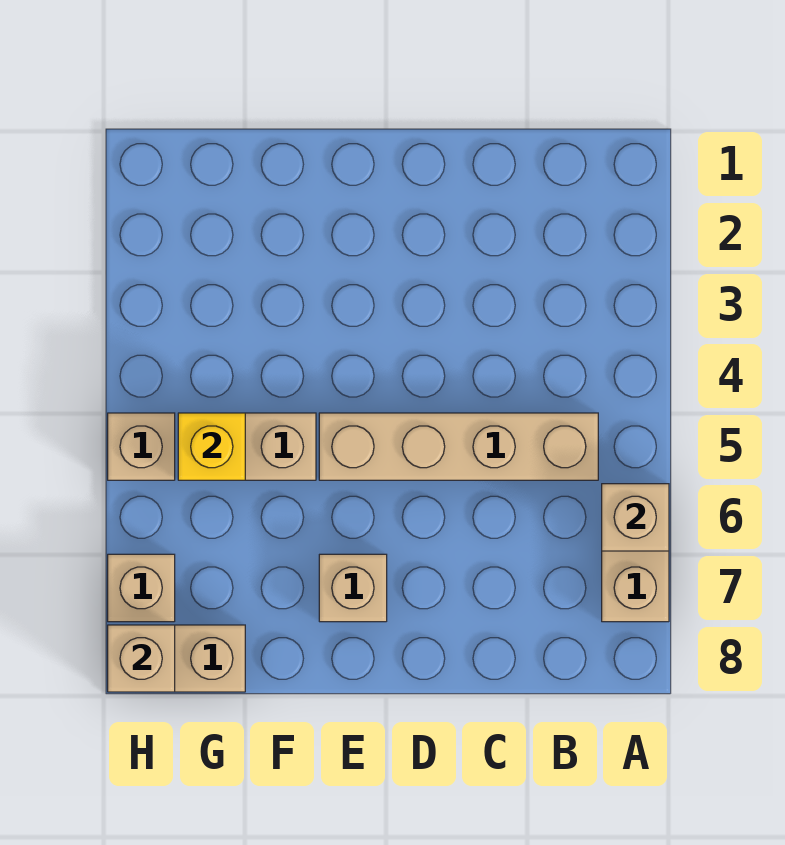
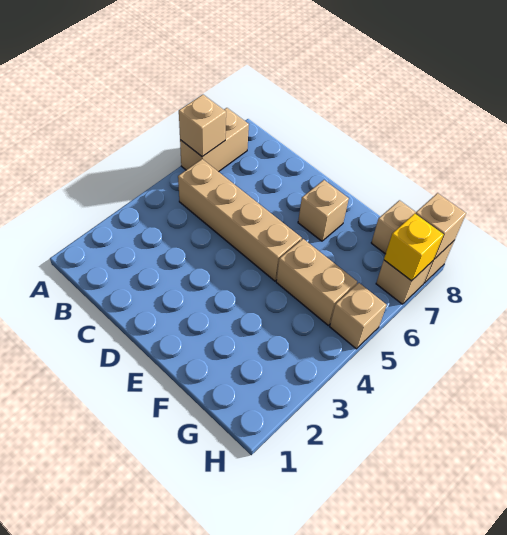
yellow brick G5 level 2 -> yellow brick H7 level 2

